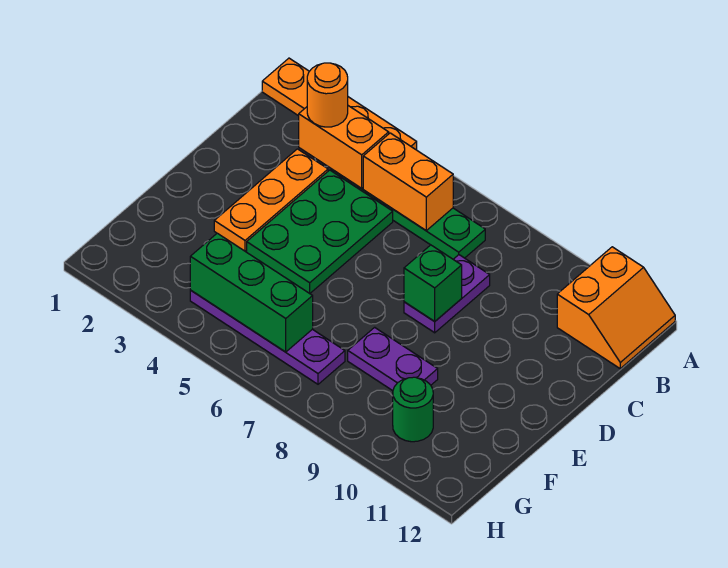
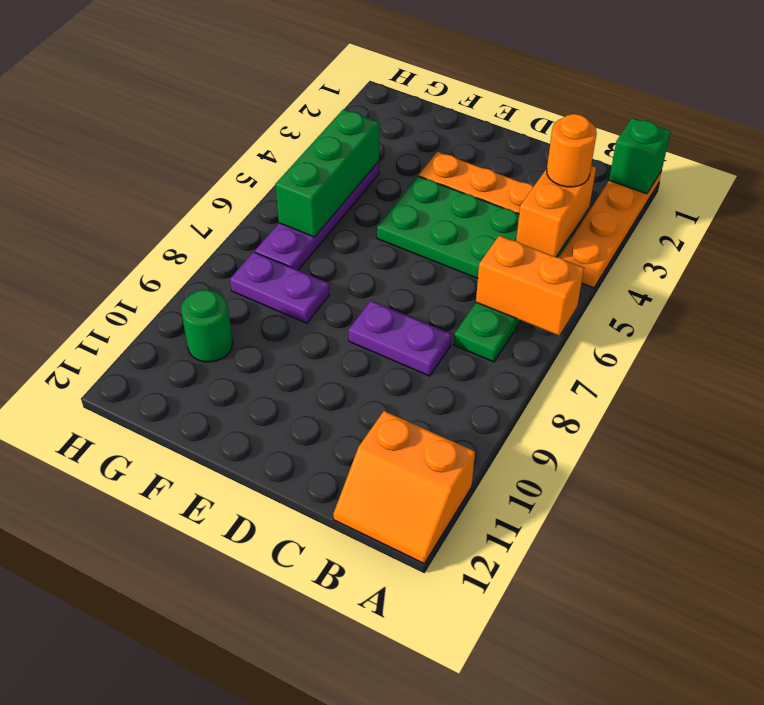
orange brick B5:B6 level 2 -> orange brick A6:B6 level 2
green brick D8 level 2 -> green brick A1 level 2
purple plate F8:F9 level 1 -> purple plate F8:G8 level 1

